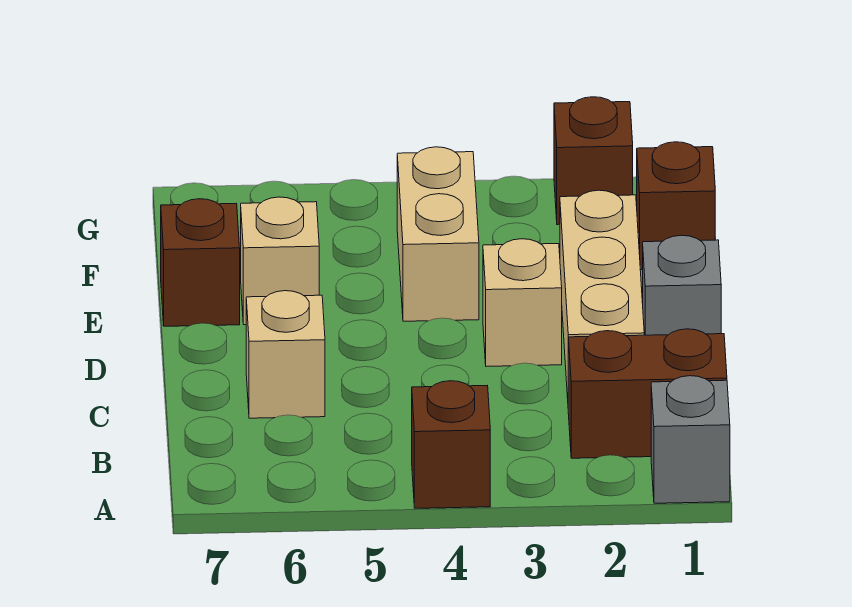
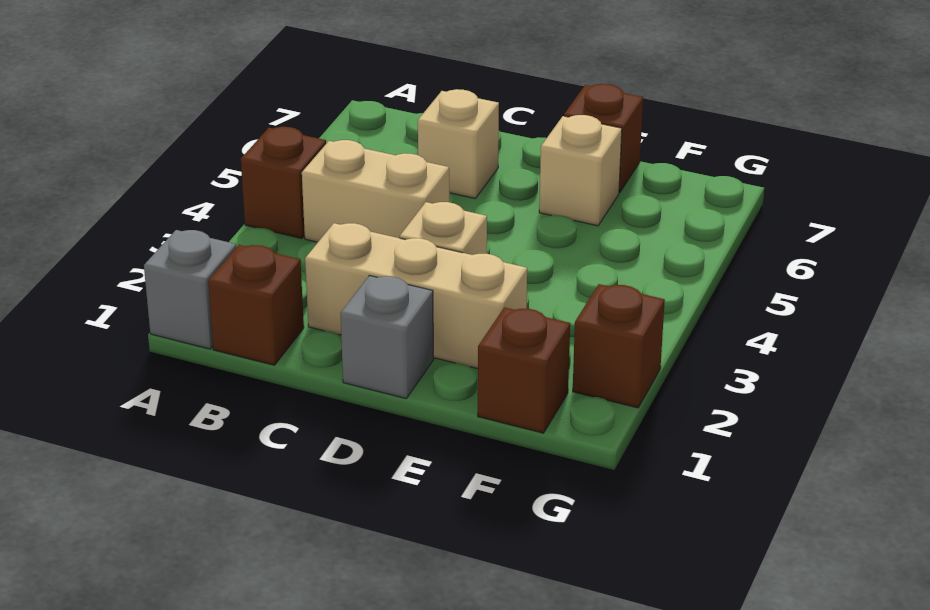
brown brick B1:B2 level 1 -> brown brick B1 level 1
tan brick E4:F4 level 1 -> tan brick B4:C4 level 1

